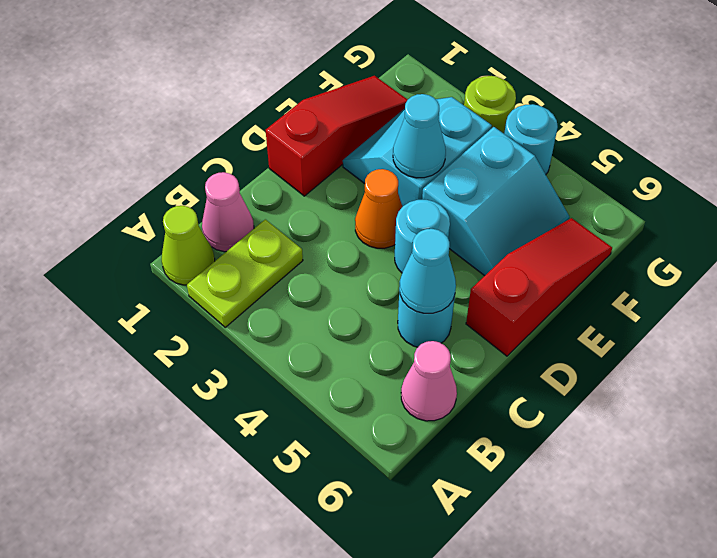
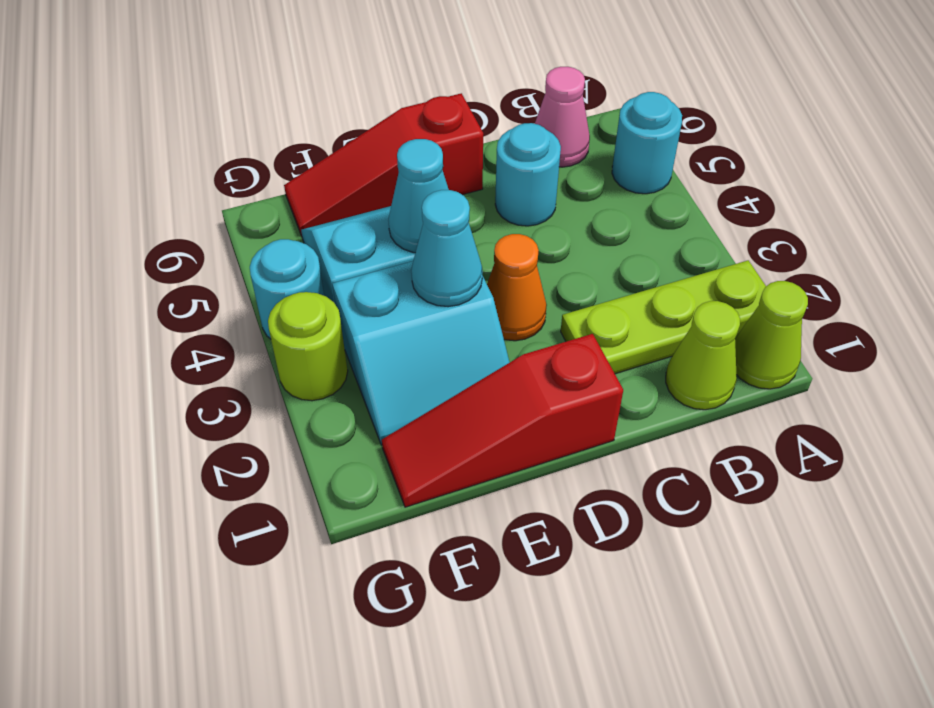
lime plate A2:B2 level 1 -> lime plate A2:C2 level 1
pink cone B1 level 1 -> lime cone B1 level 1
cyan cone C5 level 2 -> cyan cone E4 level 2
cyan round brick D4 level 1 -> cyan round brick A5 level 1

